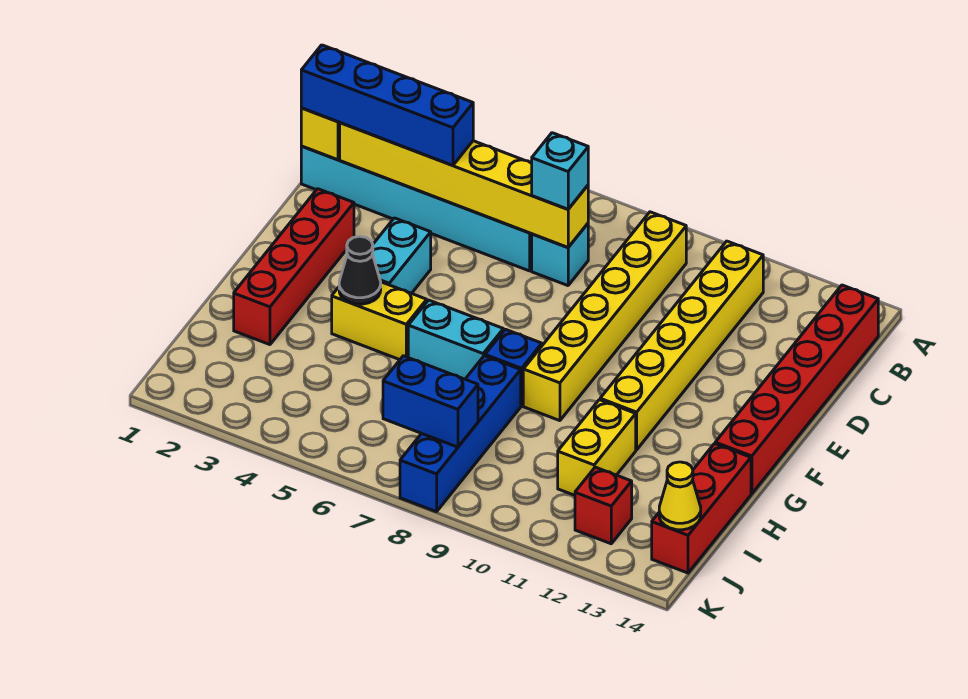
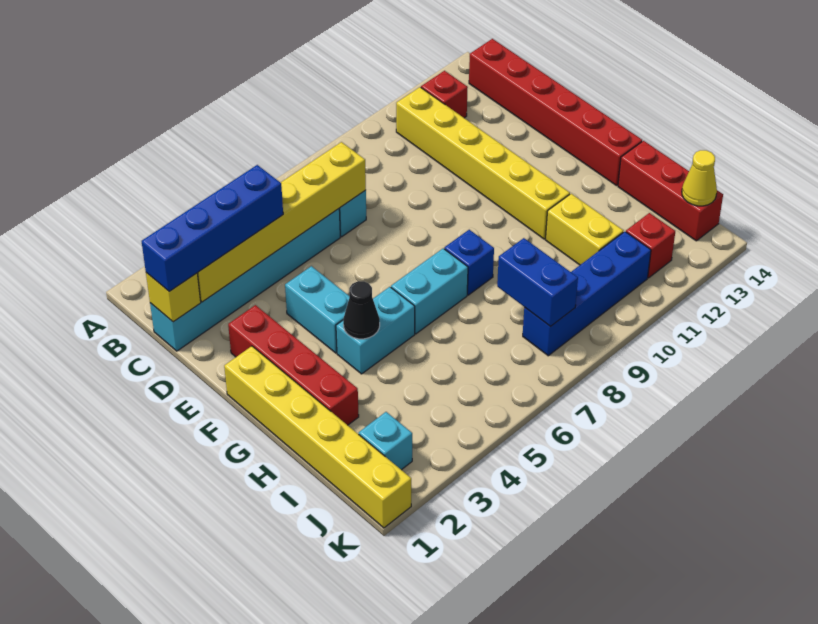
yellow brick B9:G9 level 1 -> yellow brick F1:K1 level 1
none -> red brick B12 level 1
cyan brick C7 level 3 -> cyan brick J2 level 1
yellow brick G4:G5 level 1 -> cyan brick G4:G5 level 1
blue brick H8:K8 level 1 -> blue brick J8:J11 level 1
blue brick J7:J8 level 2 -> blue brick I8:J8 level 2

